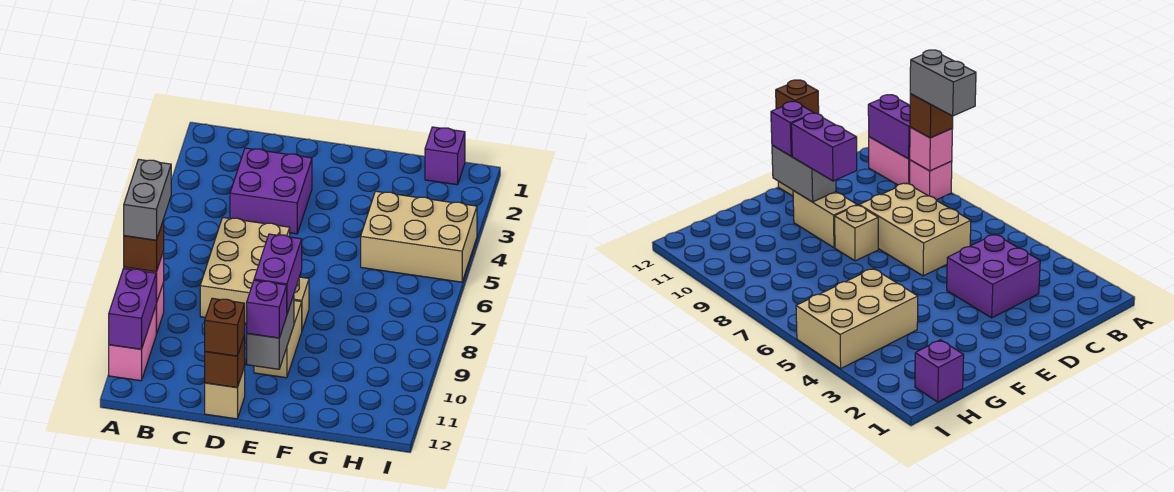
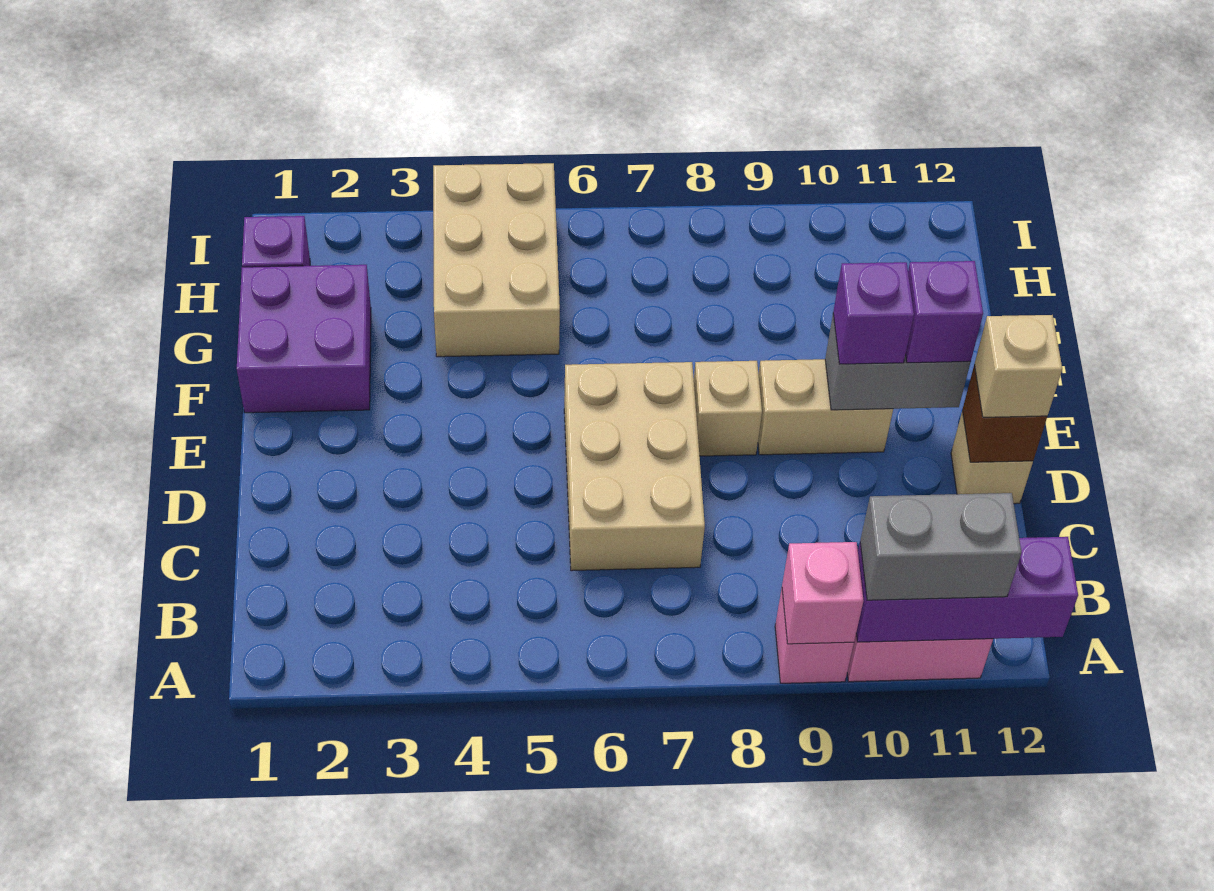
grey brick A8:A9 level 4 -> grey brick A10:A11 level 3
brown brick A9 level 3 -> none
purple brick A10:A11 level 2 -> purple brick A10:A12 level 2
purple brick C3:D4 level 1 -> purple brick F1:G2 level 1
tan brick C6:D8 level 1 -> tan brick C6:E7 level 1
brown brick D12 level 3 -> tan brick D12 level 3
purple brick E9:E10 level 3 -> purple brick E10 level 3

